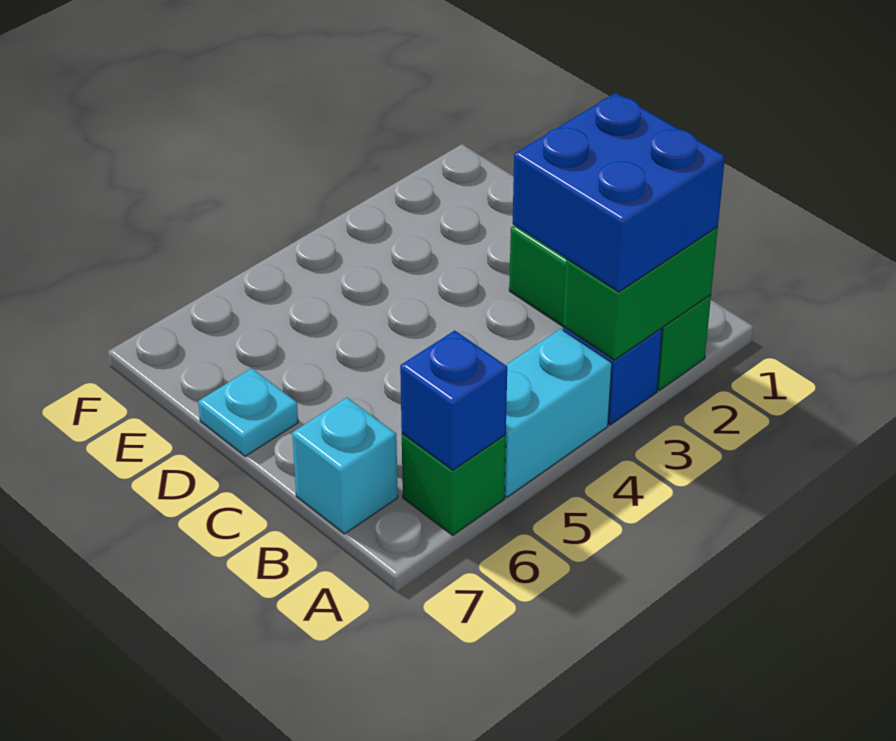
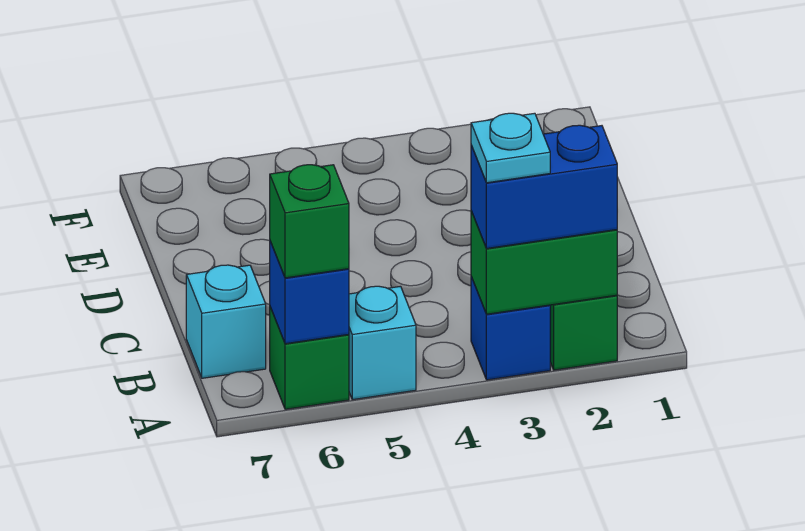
blue brick A2:B3 level 3 -> blue brick A2:A3 level 3
cyan brick A4:A5 level 1 -> cyan brick A5 level 1
none -> green brick A6 level 3
cyan plate D7 level 1 -> cyan plate A3 level 4

